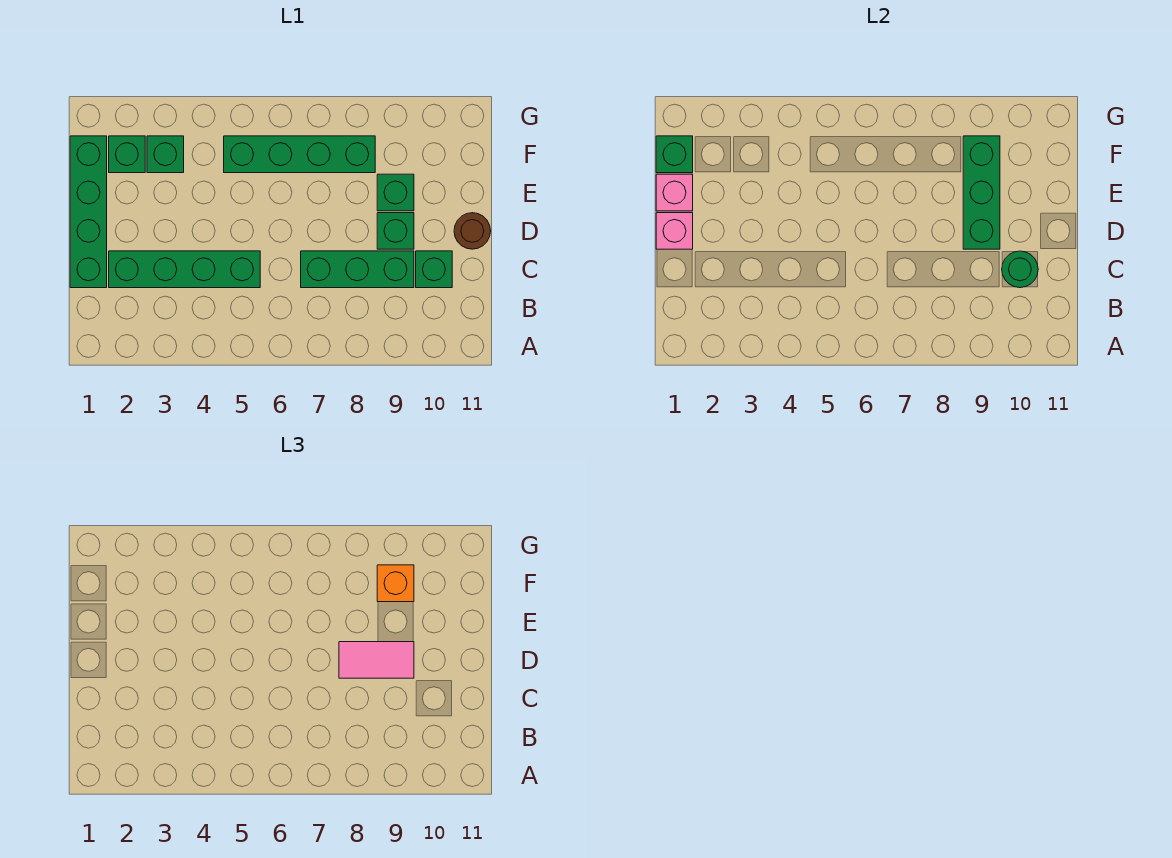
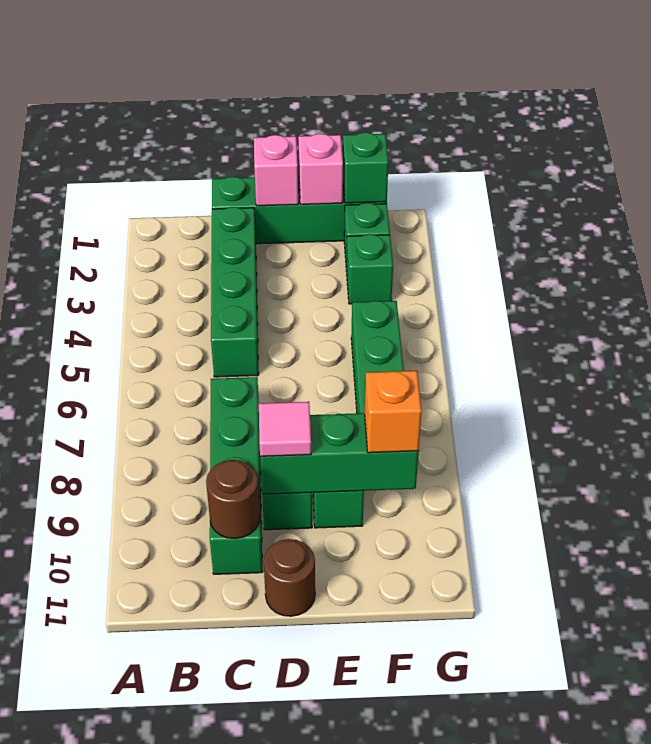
green round brick C10 level 2 -> brown round brick C10 level 2
pink tile D8:D9 level 3 -> pink tile D9 level 3

